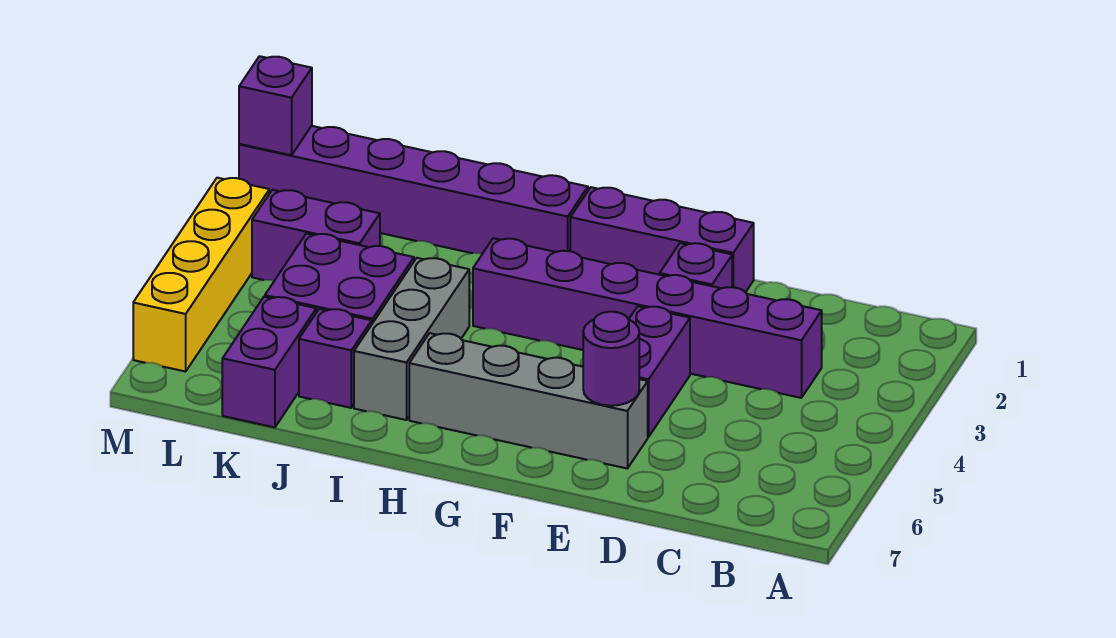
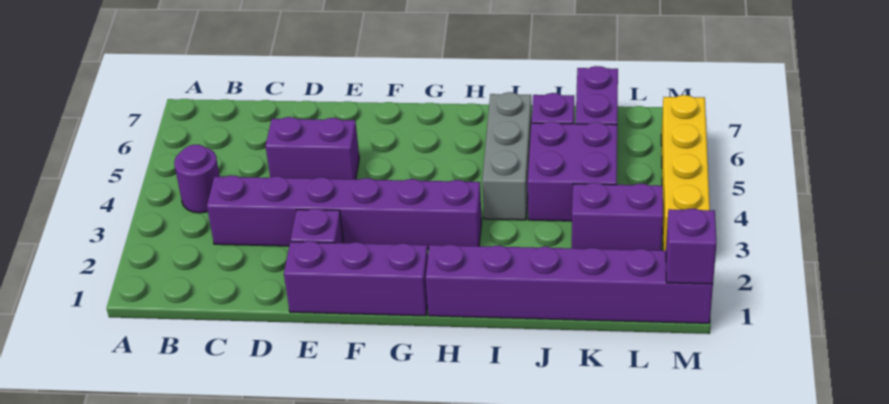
purple brick E4:E5 level 1 -> purple brick D5:E5 level 1
grey brick E6:H6 level 1 -> none
purple round brick E6 level 2 -> purple round brick B4 level 1

